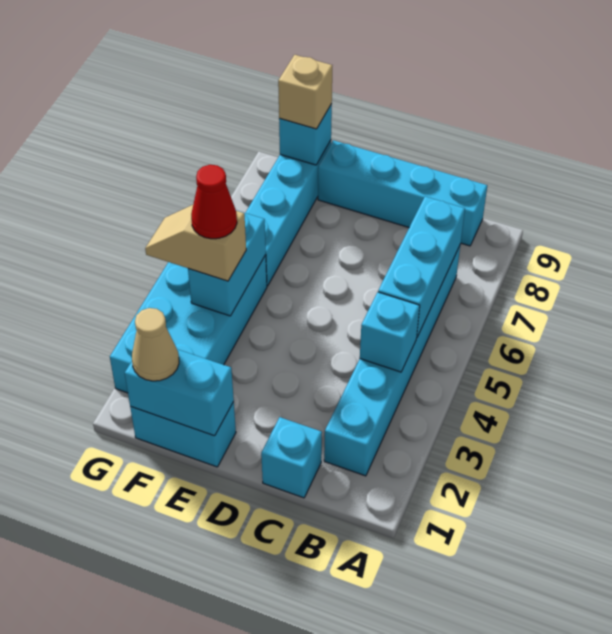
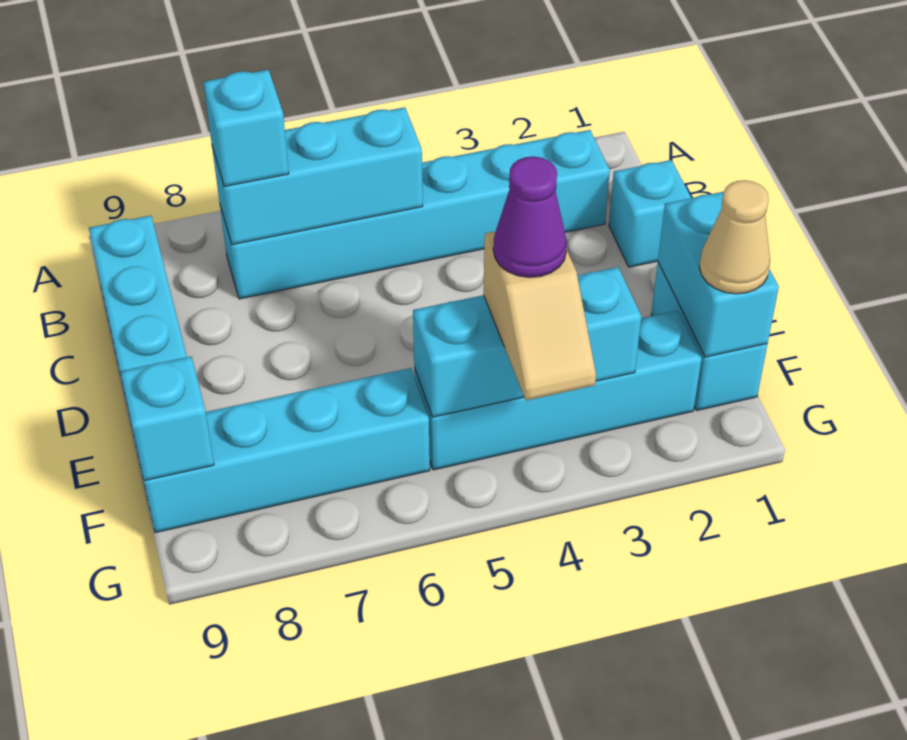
cyan brick B4 level 2 -> cyan brick B7 level 3
cyan brick F2:G5 level 1 -> cyan brick F2:F5 level 1
cyan brick F4:F5 level 2 -> cyan brick F3:F5 level 2
red cone F4 level 4 -> purple cone F4 level 4
tan brick F9 level 3 -> none

